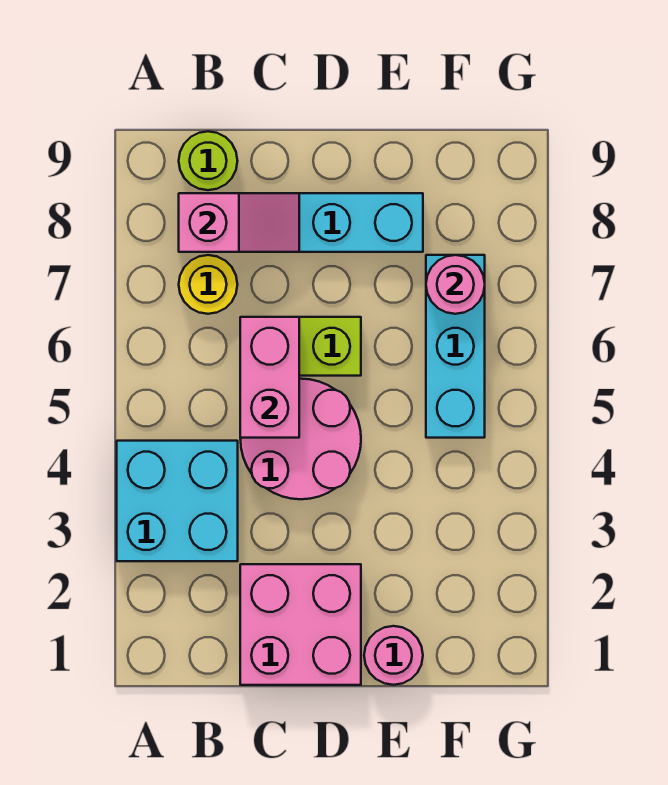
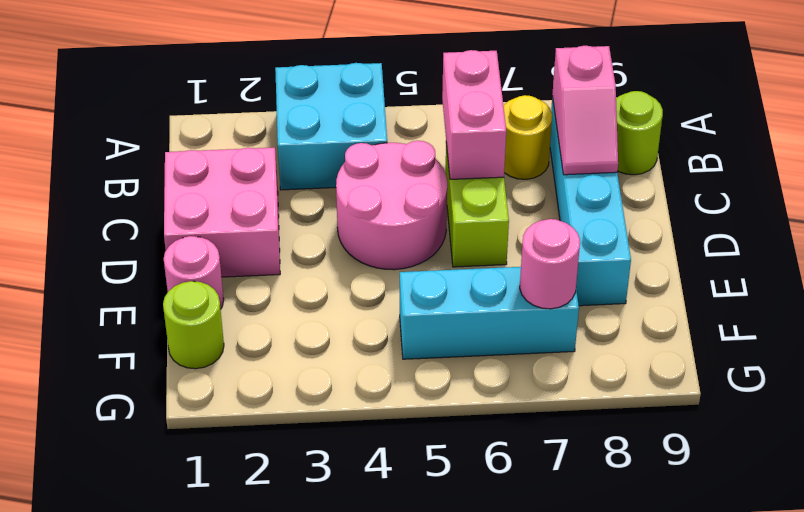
pink brick C5:C6 level 2 -> pink brick B6:C6 level 2
none -> lime round brick F1 level 1

